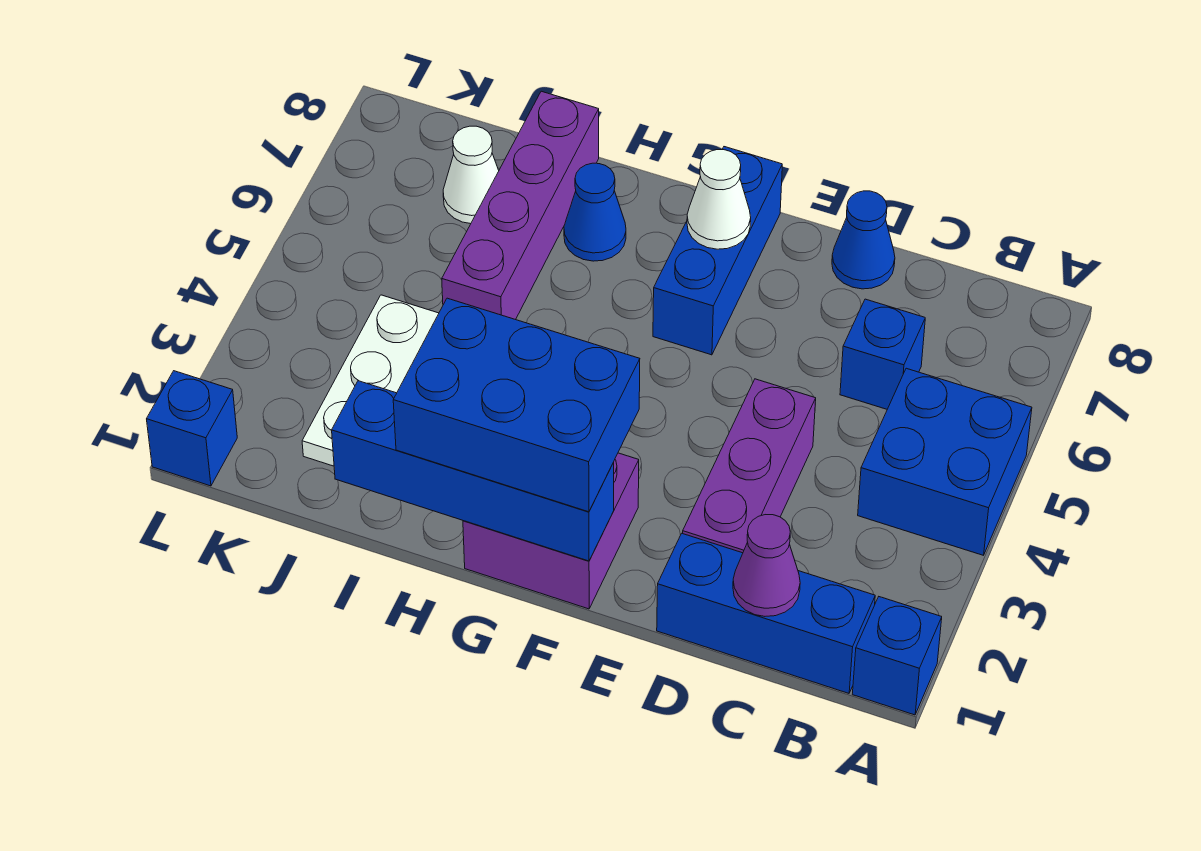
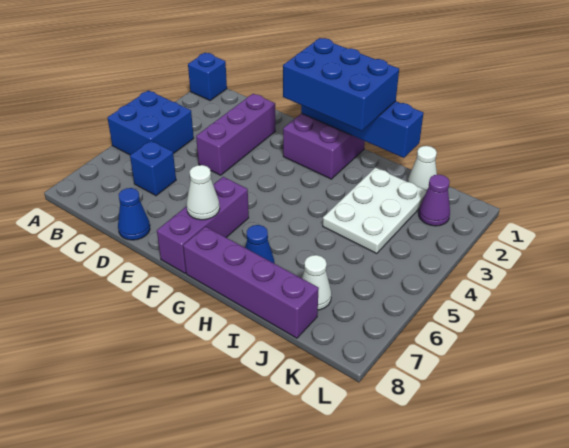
blue brick B1:D1 level 1 -> none
purple cone C1 level 2 -> purple cone K2 level 1
blue brick F6:F8 level 1 -> purple brick F6:F8 level 1
purple brick I5:I8 level 1 -> purple brick G8:J8 level 1
none -> white cone J1 level 1
blue brick L1 level 1 -> none

